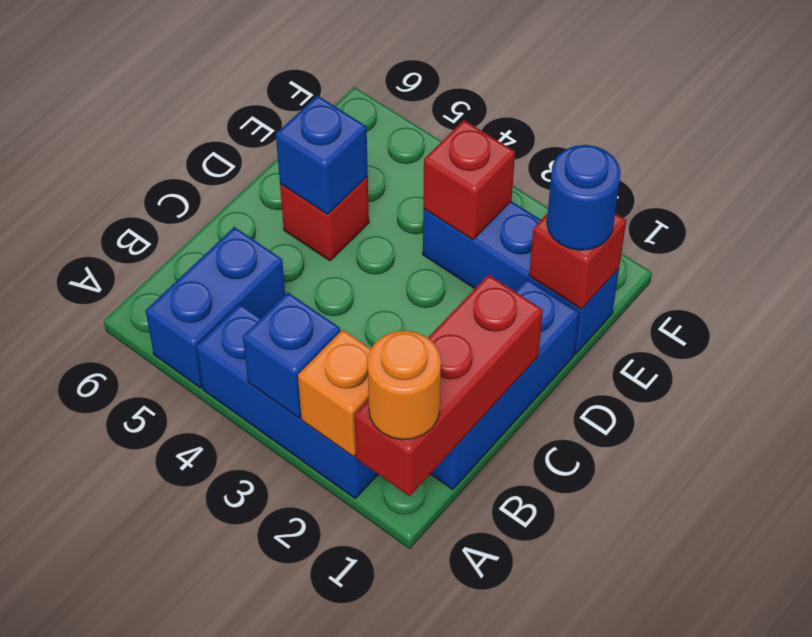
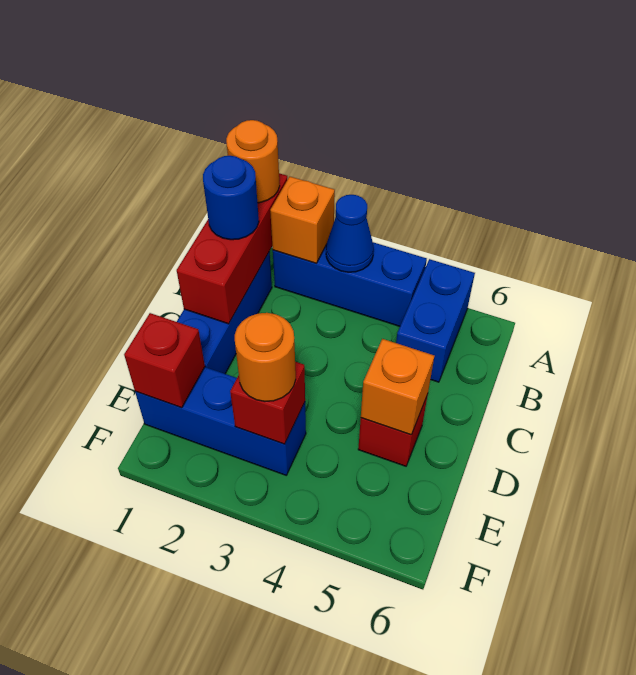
blue brick A3 level 2 -> blue cone A3 level 2
blue brick D5 level 2 -> orange brick D5 level 2
blue round brick E1 level 3 -> blue round brick B1 level 3
none -> orange round brick E3 level 3

